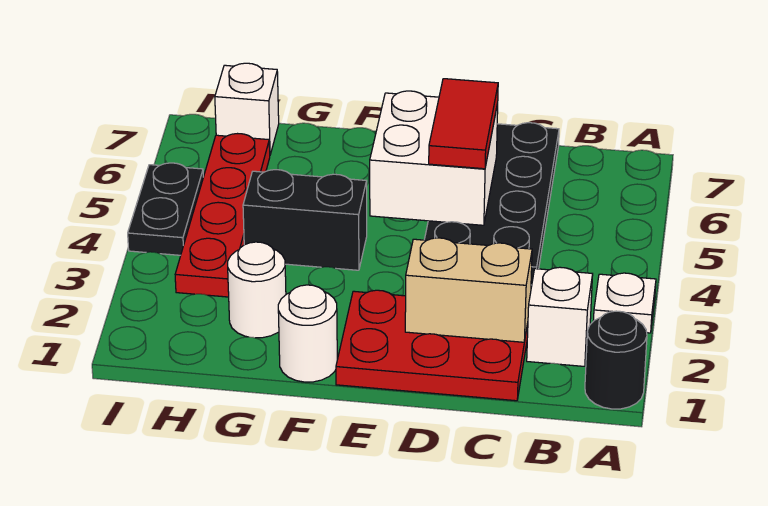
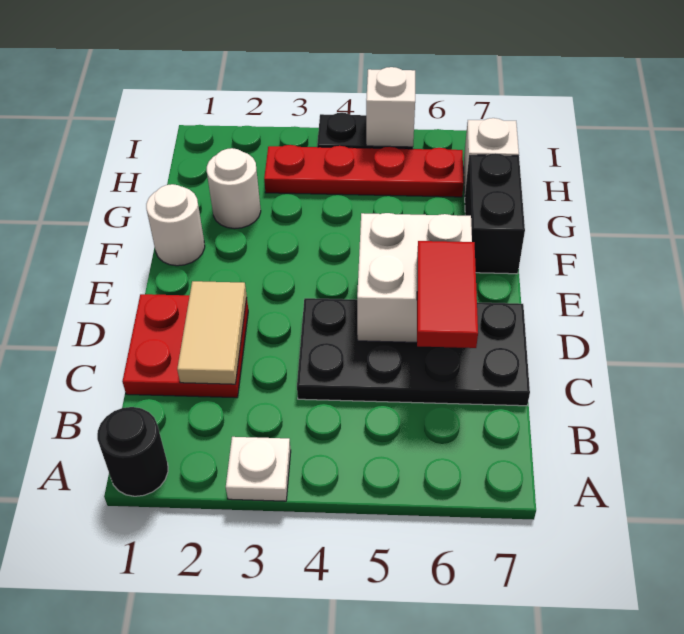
white brick B2 level 1 -> white brick I5 level 2
red plate C1:E2 level 1 -> red plate C1:D2 level 1
tan brick C2:D2 level 2 -> tan tile C2:D2 level 2
red tile D5:D6 level 3 -> red tile C6:D6 level 3
black brick F4:G4 level 1 -> black brick F7:G7 level 1

